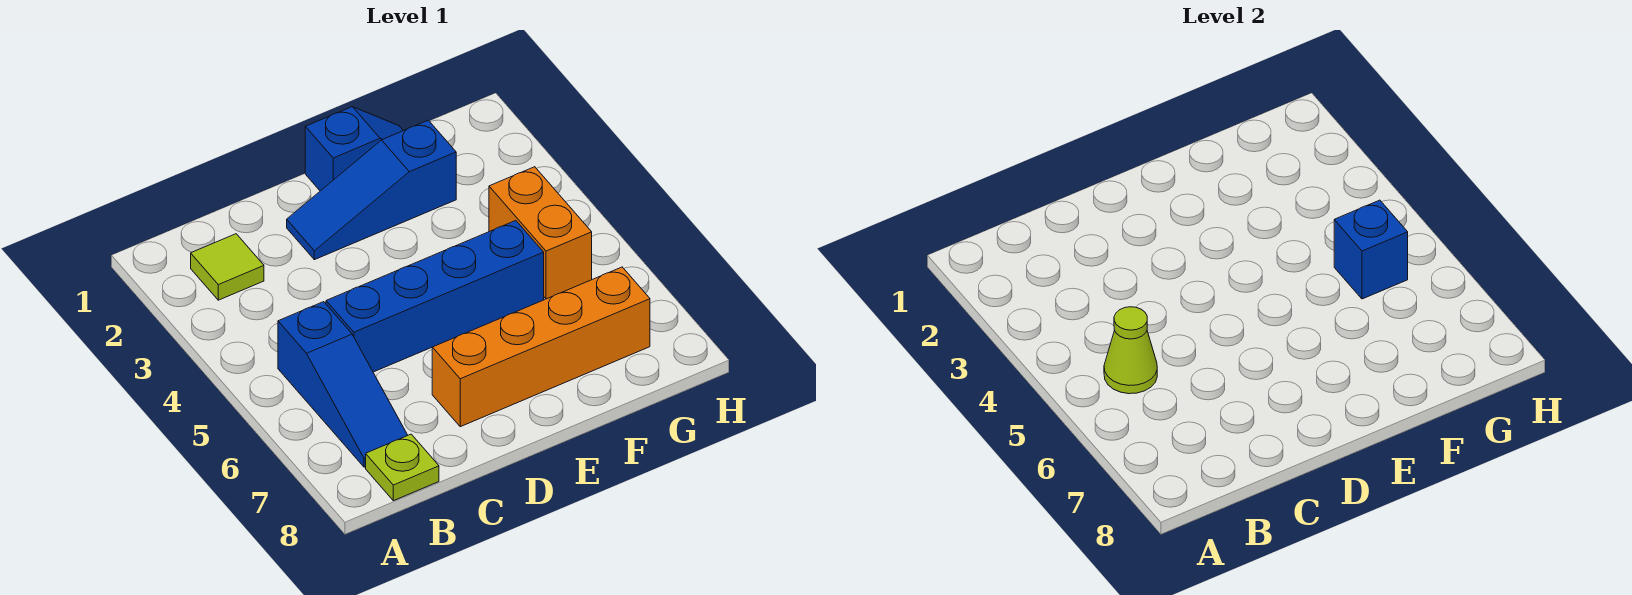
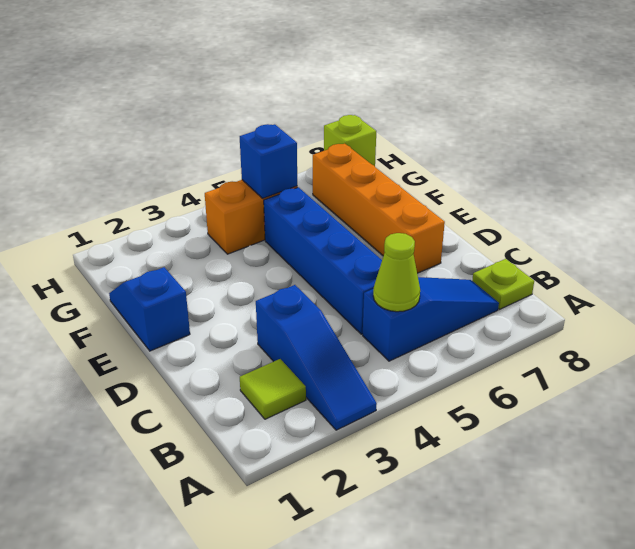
blue slope D2:F2 level 1 top F -> blue slope A3:C3 level 1 top C
none -> lime brick H8 level 1

